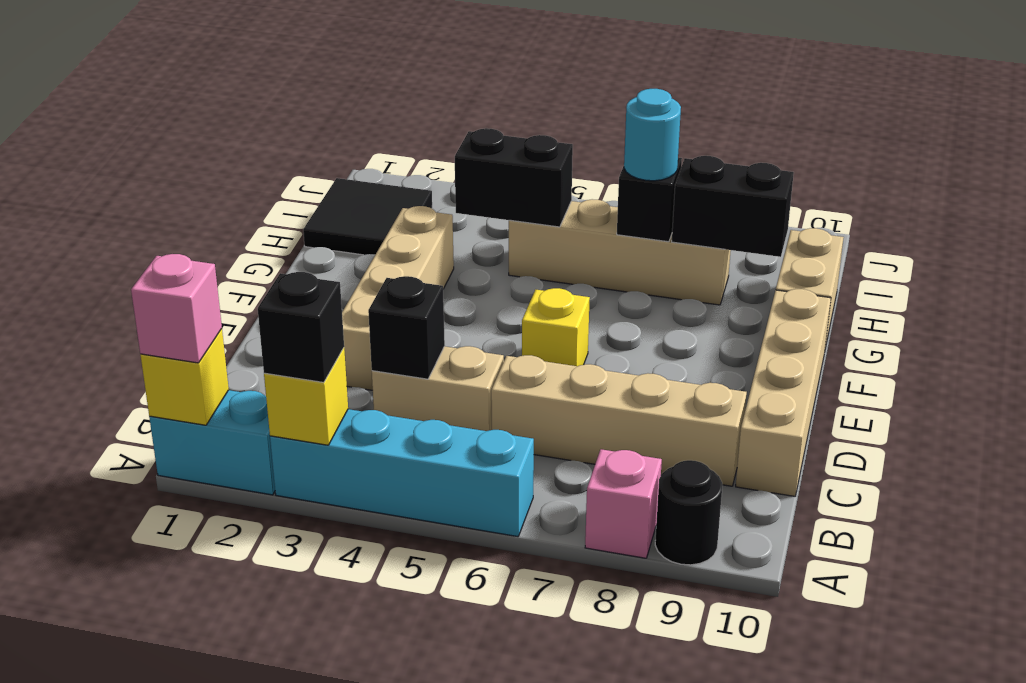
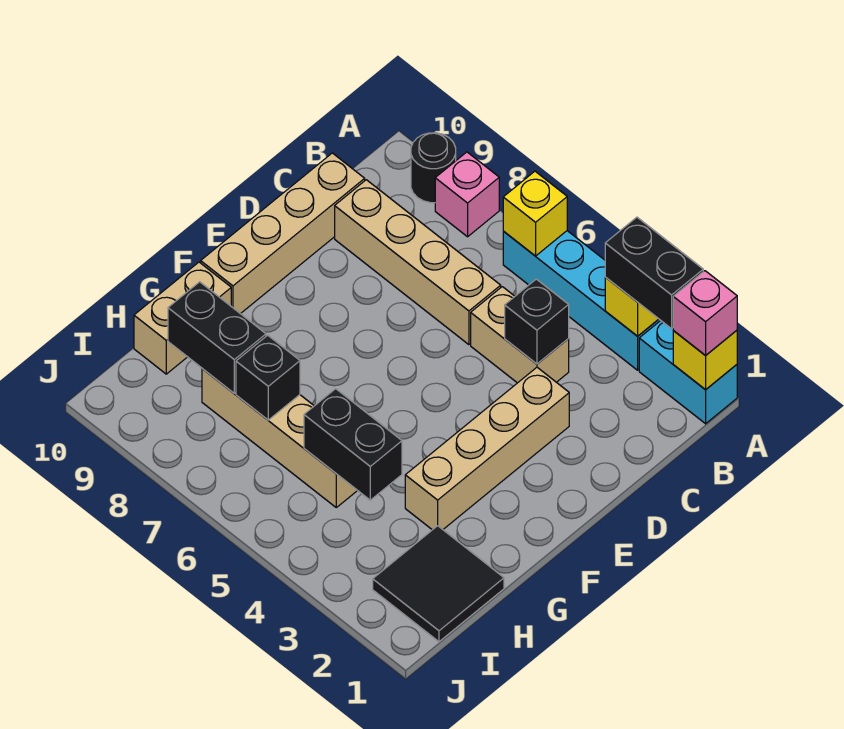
black brick A3 level 3 -> black brick A2:A3 level 3
yellow brick E6 level 1 -> yellow brick A6 level 2
cyan round brick H7 level 3 -> none

